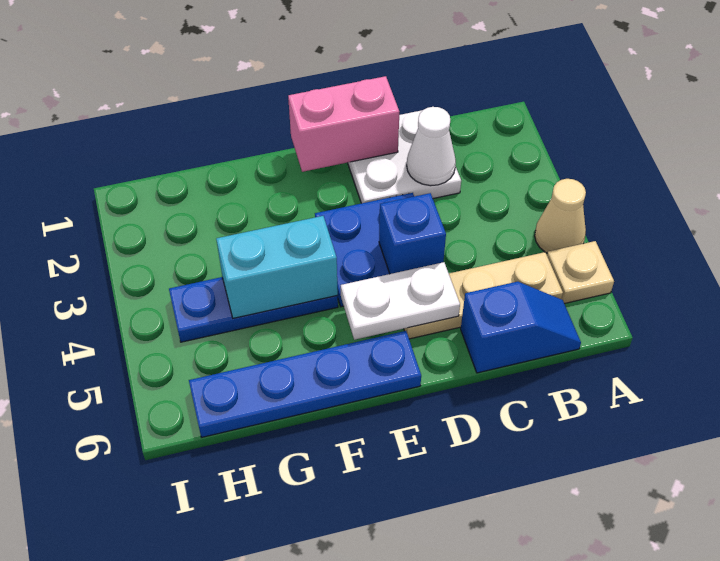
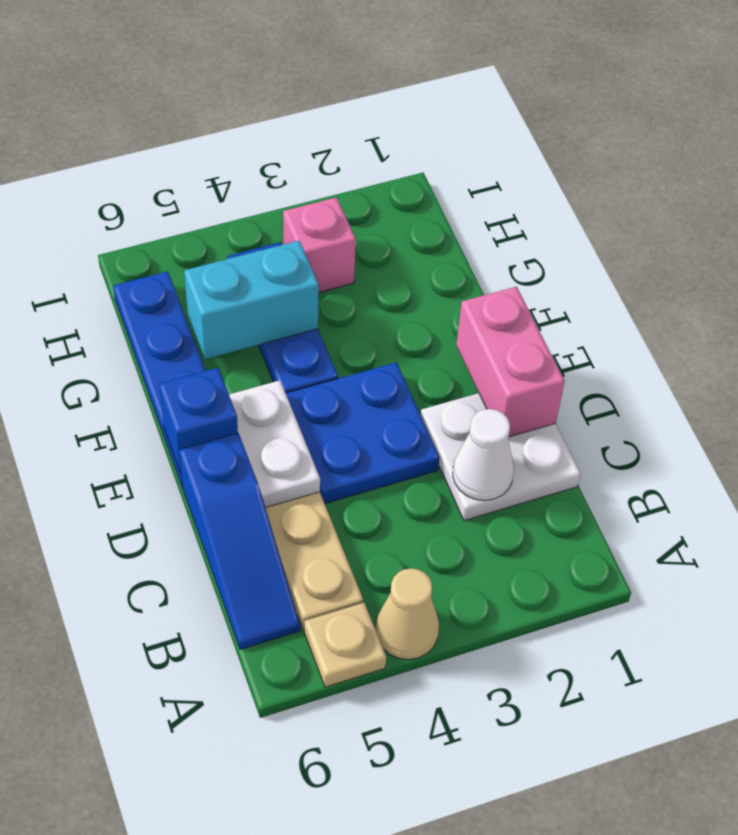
blue slope B6:C6 level 1 top C -> blue slope B6:D6 level 1 top D
blue brick D4 level 2 -> blue brick E6 level 2
cyan brick F4:G4 level 2 -> cyan brick G4:G5 level 2
none -> pink brick H3 level 1

